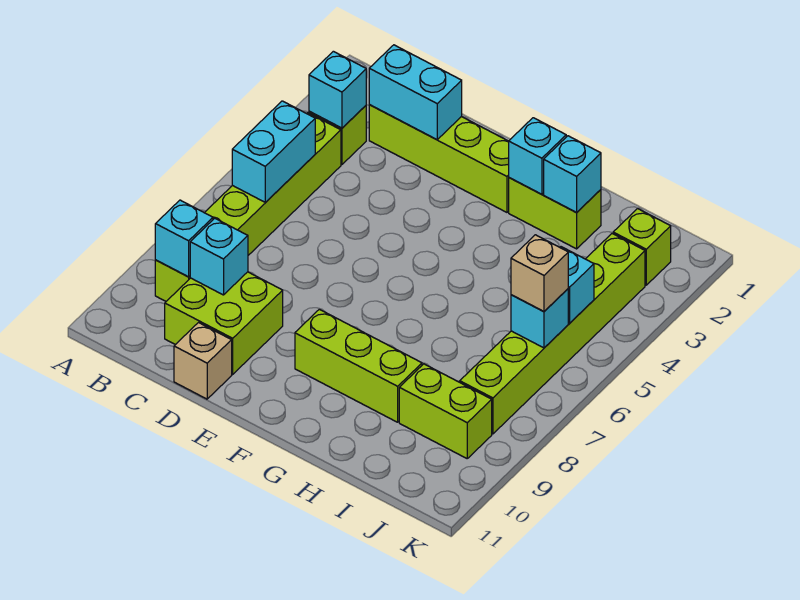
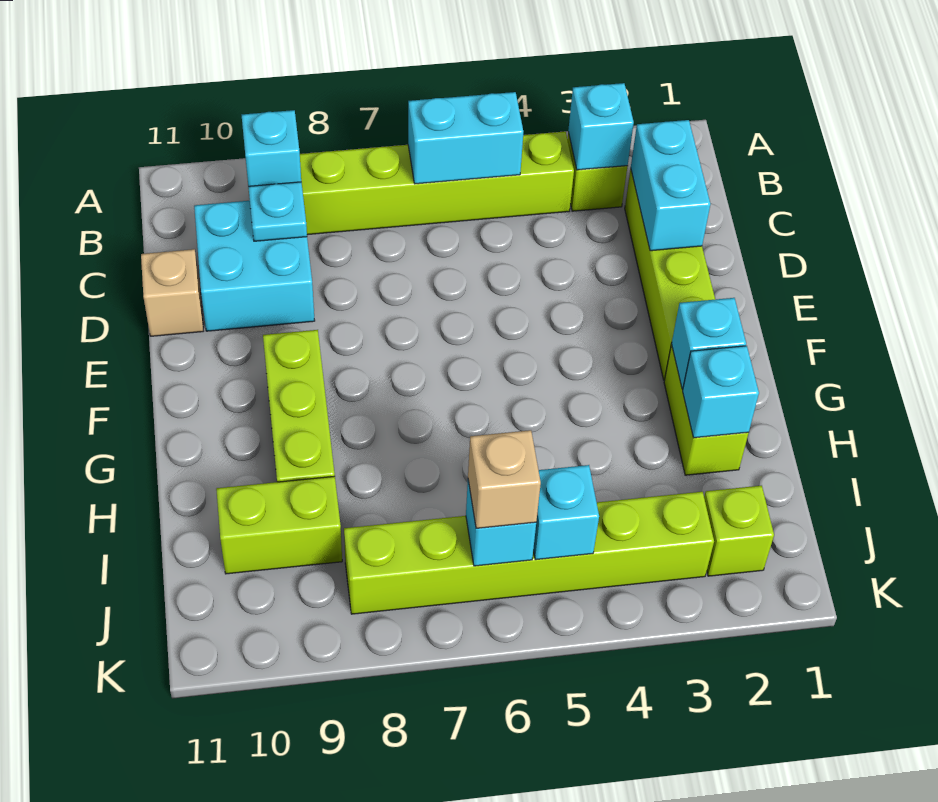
lime brick C9:D10 level 1 -> cyan brick C9:D10 level 1
cyan brick C9 level 2 -> cyan plate C9 level 2
lime brick I9:J9 level 1 -> lime brick I9:I10 level 1

